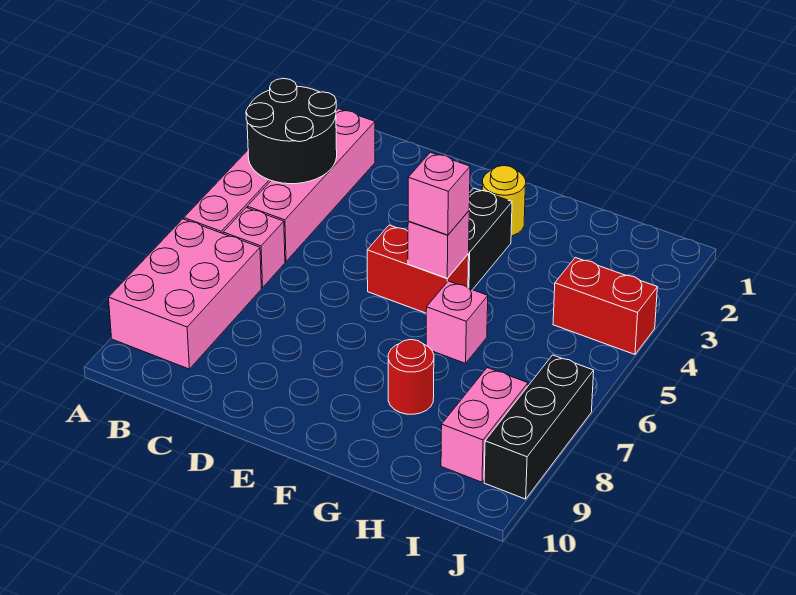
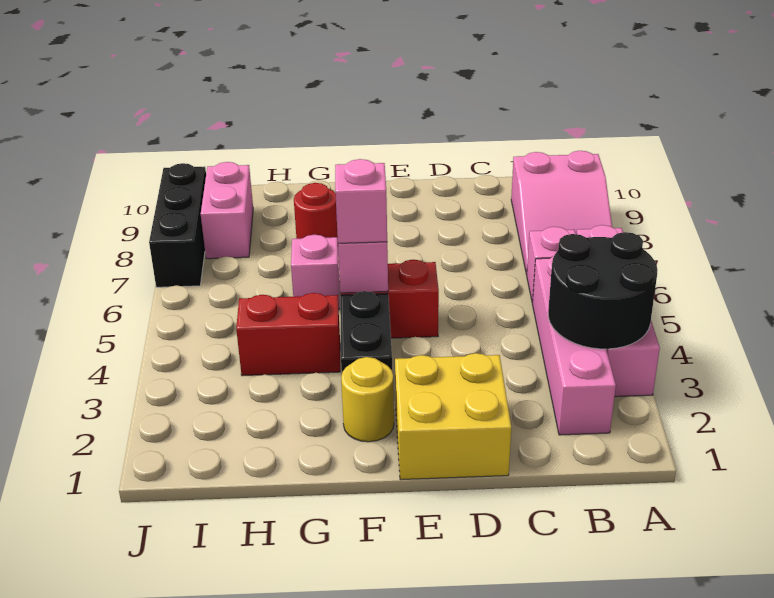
pink brick A7:B9 level 1 -> pink slope A7:B9 level 1 top 9
none -> yellow brick D1:E2 level 1
red brick I4:J4 level 1 -> red brick G4:H4 level 1

